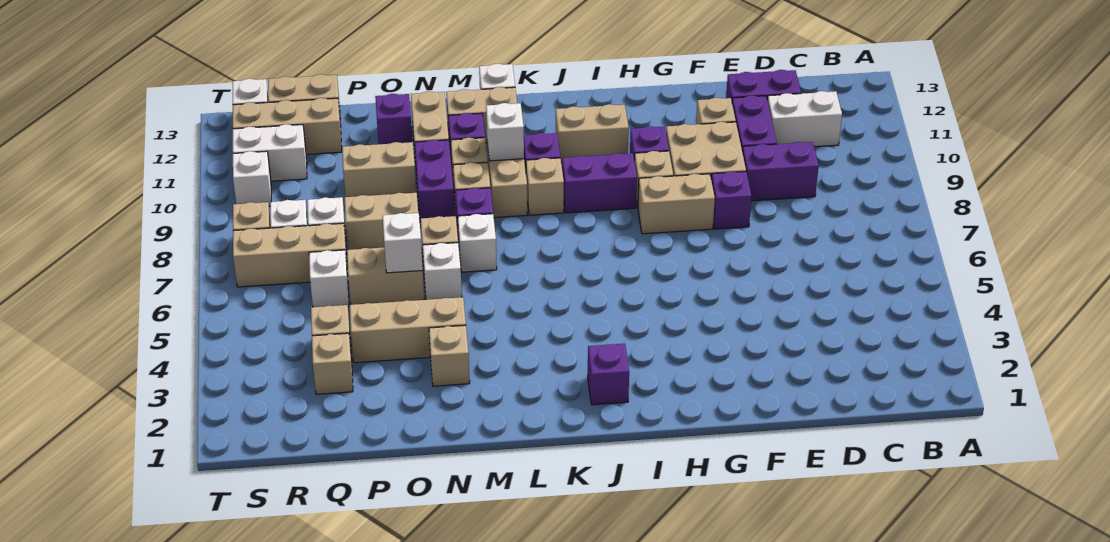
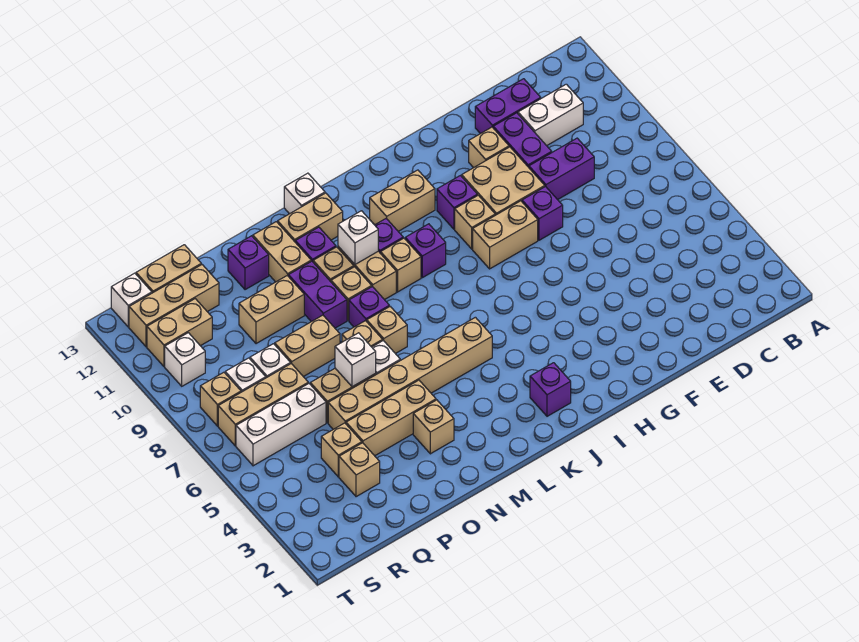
purple brick I9:J9 level 1 -> purple brick J9 level 1
none -> tan brick K5:P5 level 1
white brick M7 level 1 -> tan brick M7 level 1
white brick Q6 level 1 -> white brick Q6:S6 level 1
white brick R11:S11 level 1 -> tan brick R11:S11 level 1

